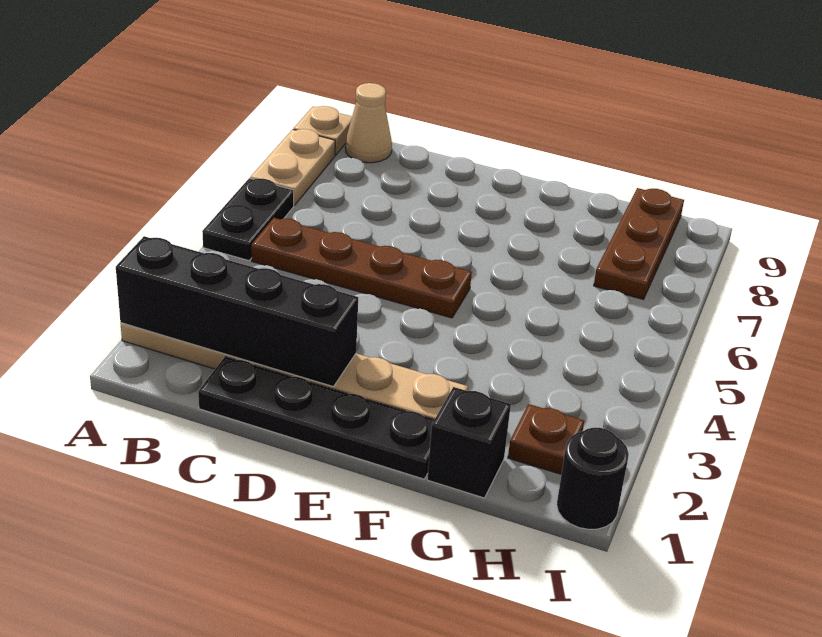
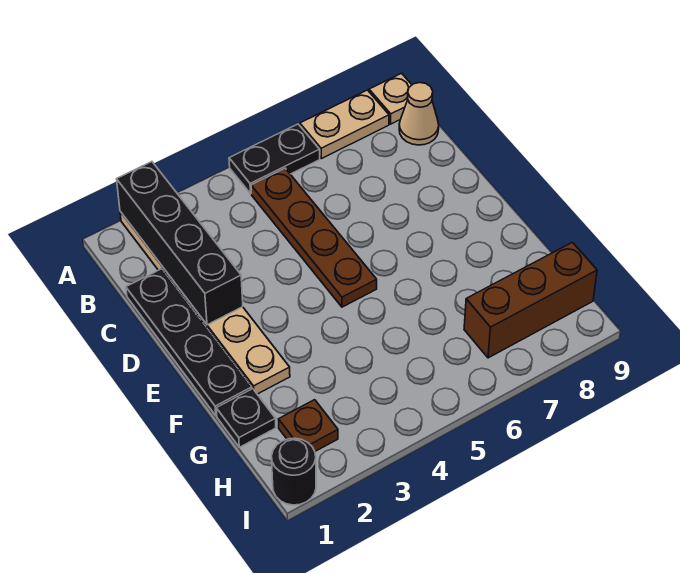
black brick G1 level 1 -> black plate G1 level 1
brown plate H7:H9 level 1 -> brown brick H7:H9 level 1

